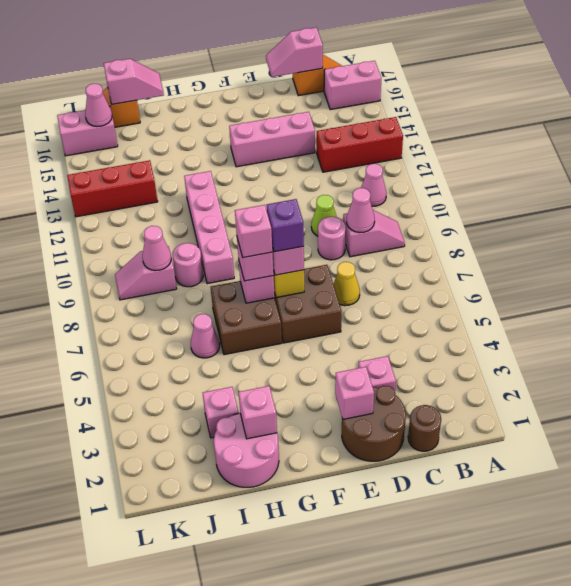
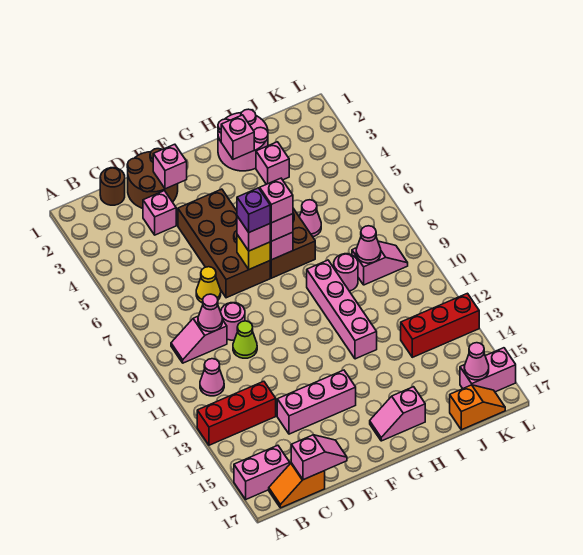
brown brick E6:F7 level 1 -> brown brick E4:F7 level 1
pink slope I17:J17 level 2 top J -> pink slope G16:H16 level 1 top H

